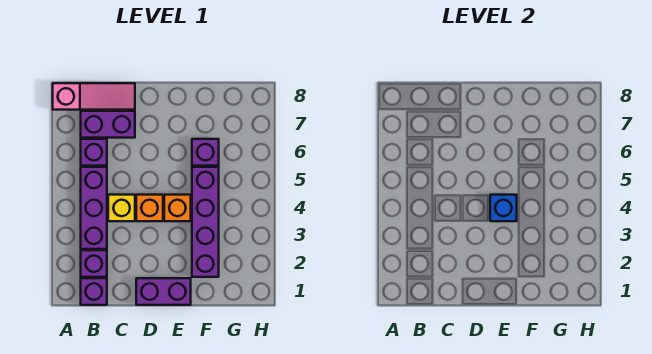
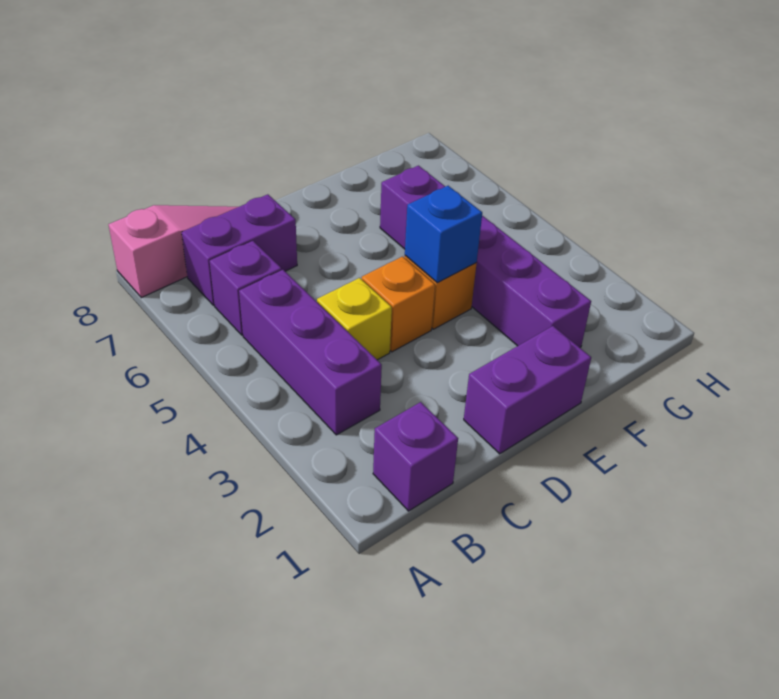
purple brick B2 level 1 -> none

